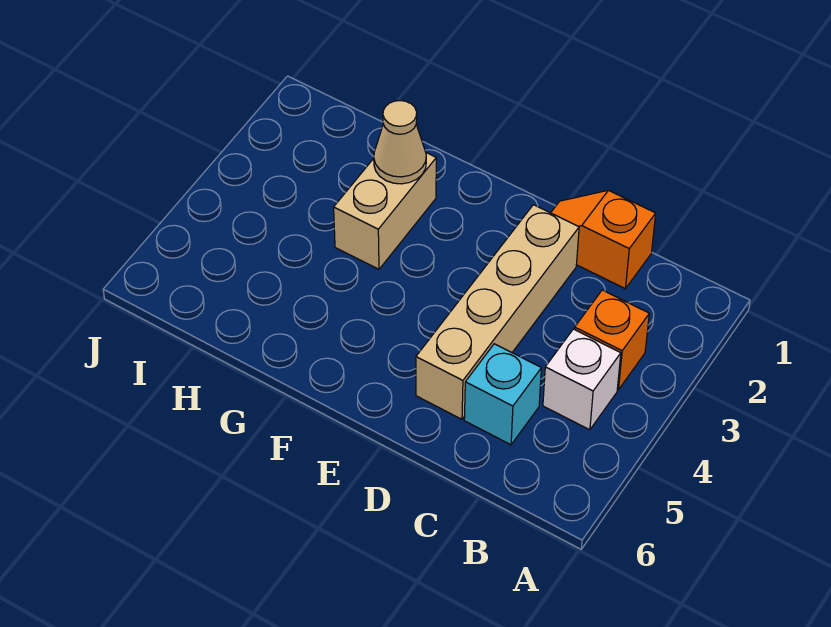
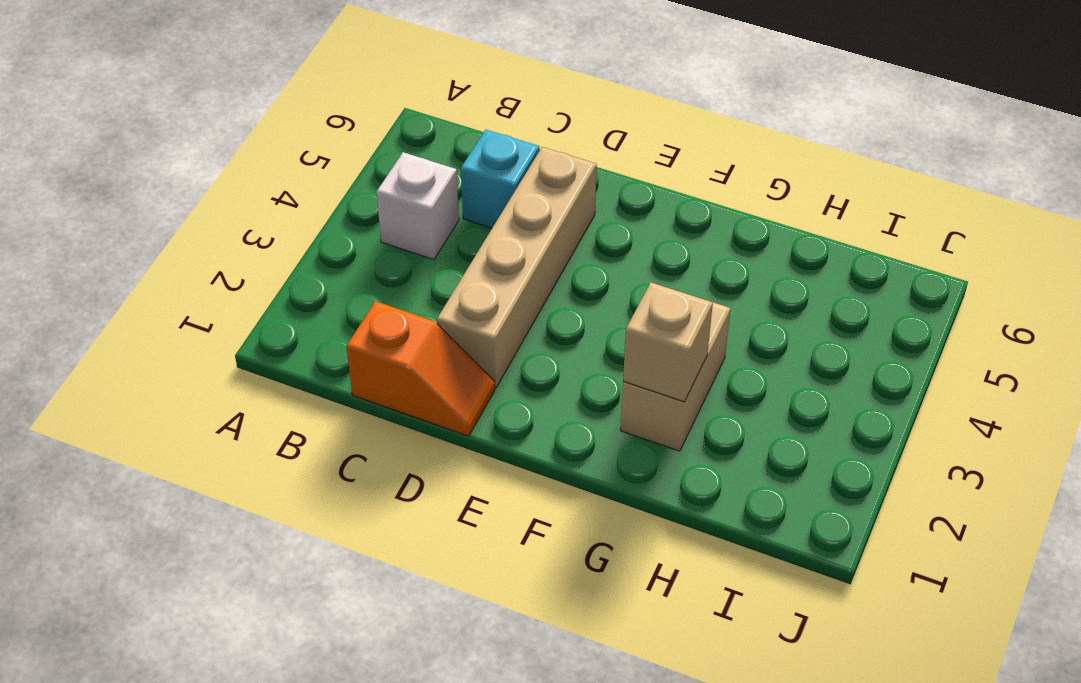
orange brick B3 level 1 -> none
tan cone G2 level 2 -> tan brick G2 level 2

